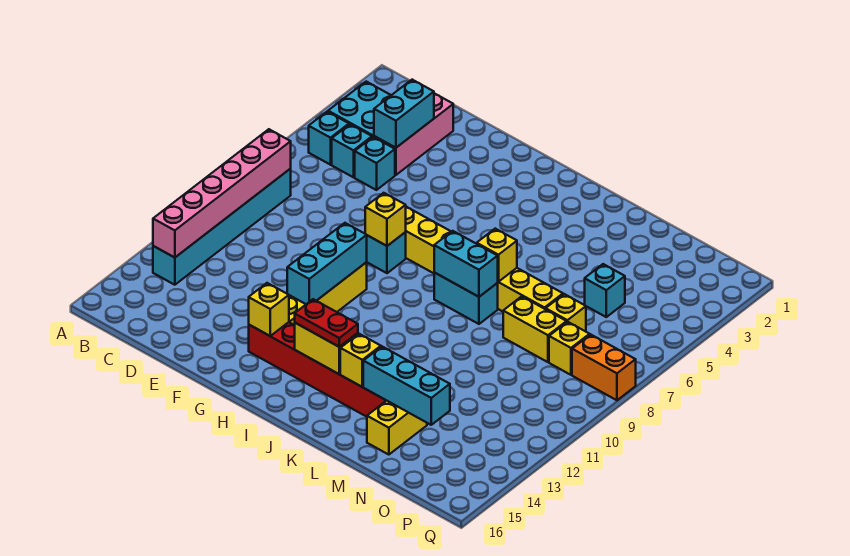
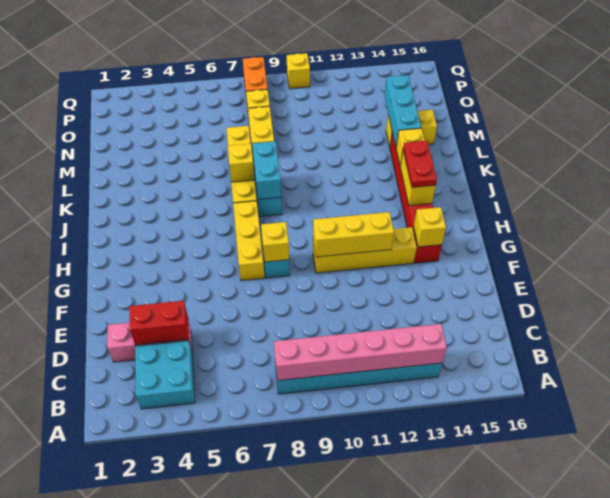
cyan brick B5 level 1 -> none
cyan brick C5 level 1 -> none
cyan brick D3:D4 level 2 -> red brick D3:D4 level 2
cyan brick D5 level 1 -> none
cyan brick G10:G12 level 2 -> yellow brick G10:G12 level 2
cyan brick N5 level 1 -> none
yellow brick N7 level 1 -> yellow brick Q10 level 1

